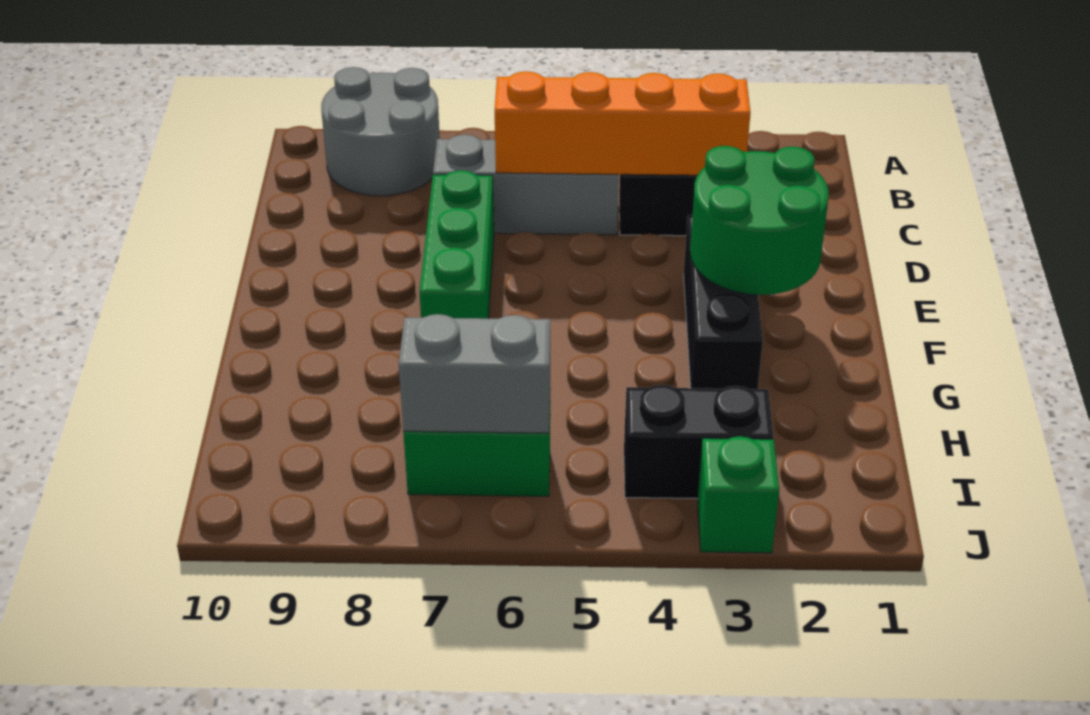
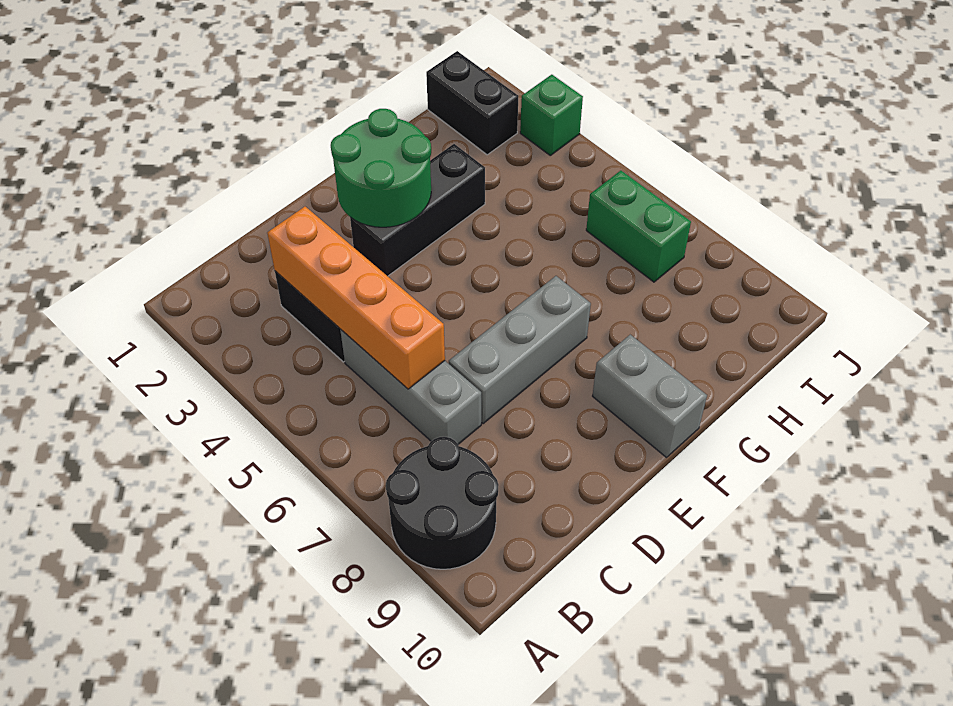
grey round brick A8:B9 level 1 -> black round brick A8:B9 level 1
green brick D7:F7 level 1 -> grey brick D7:F7 level 1
black brick I3:I4 level 1 -> black brick I1:I2 level 1
grey brick I6:I7 level 2 -> grey brick F9:F10 level 1

